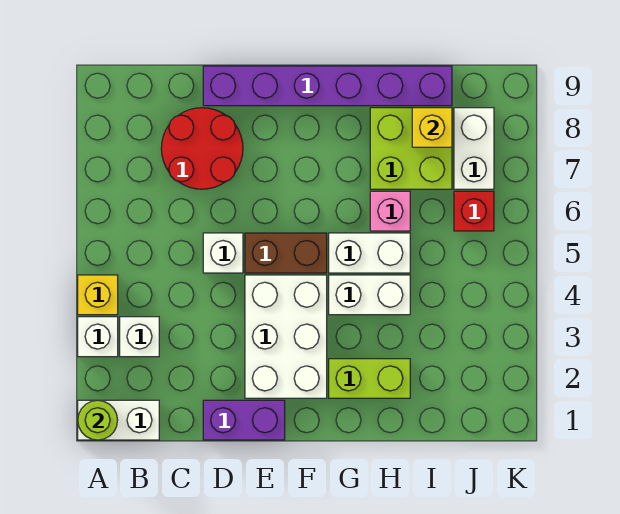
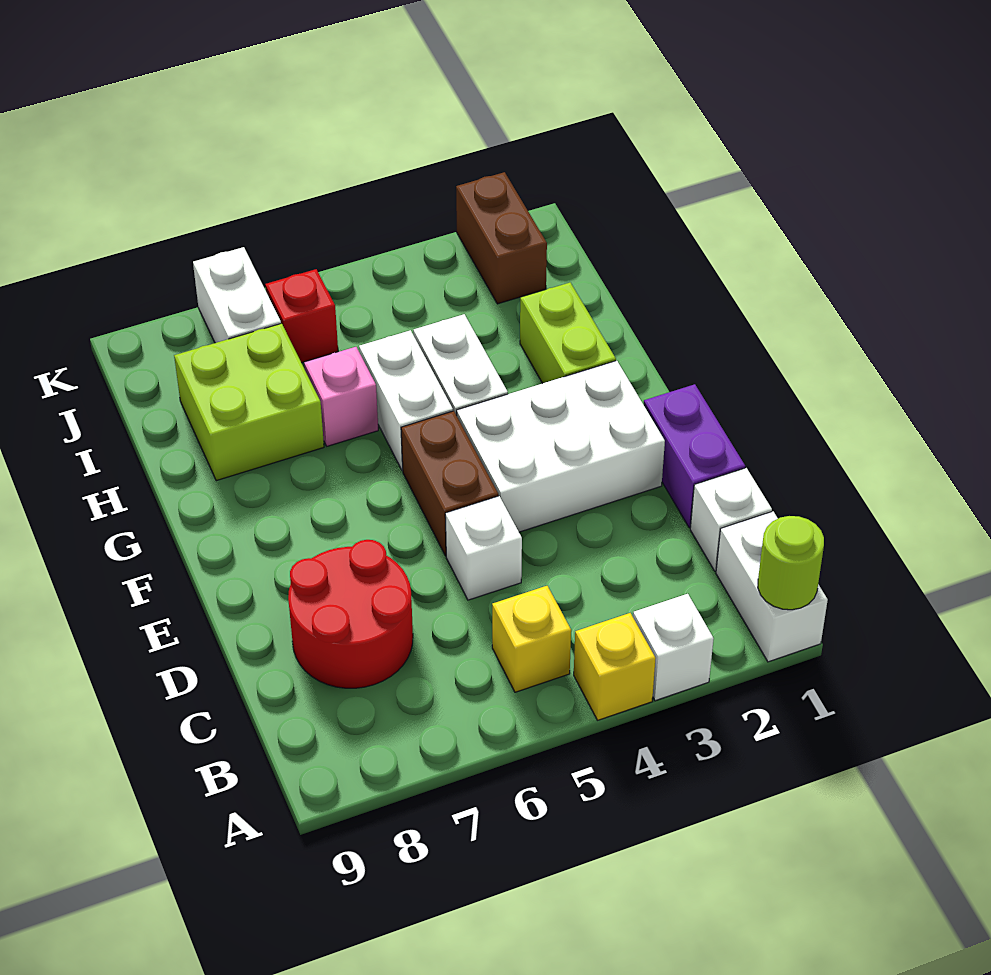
white brick B3 level 1 -> white brick C1 level 1
purple brick D9:I9 level 1 -> none
yellow brick I8 level 2 -> yellow brick B5 level 1
none -> brown brick J2:K2 level 1
white brick J7:J8 level 1 -> white brick J7:K7 level 1

